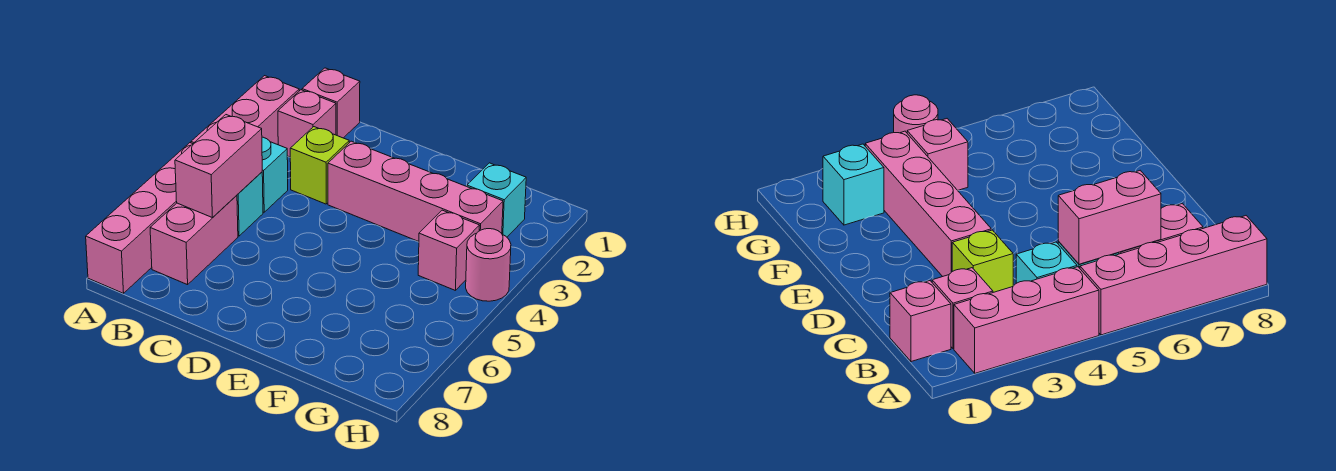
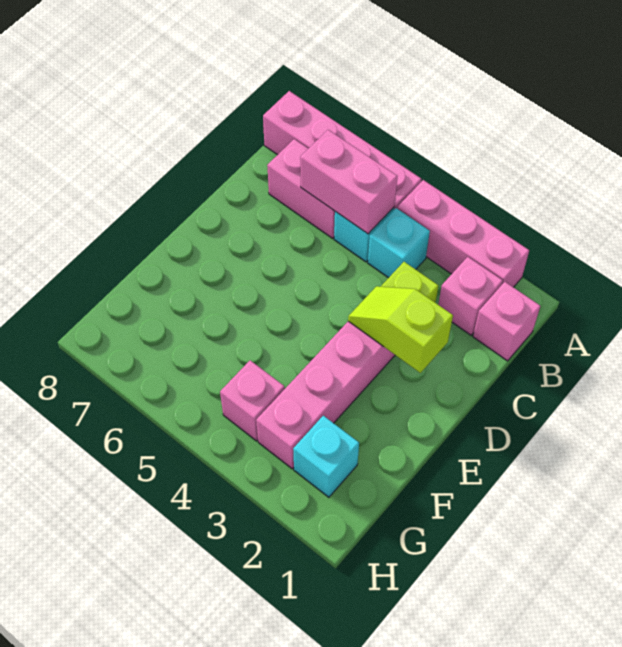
none -> lime slope D2:D3 level 2 top 2
pink round brick H4 level 1 -> none

